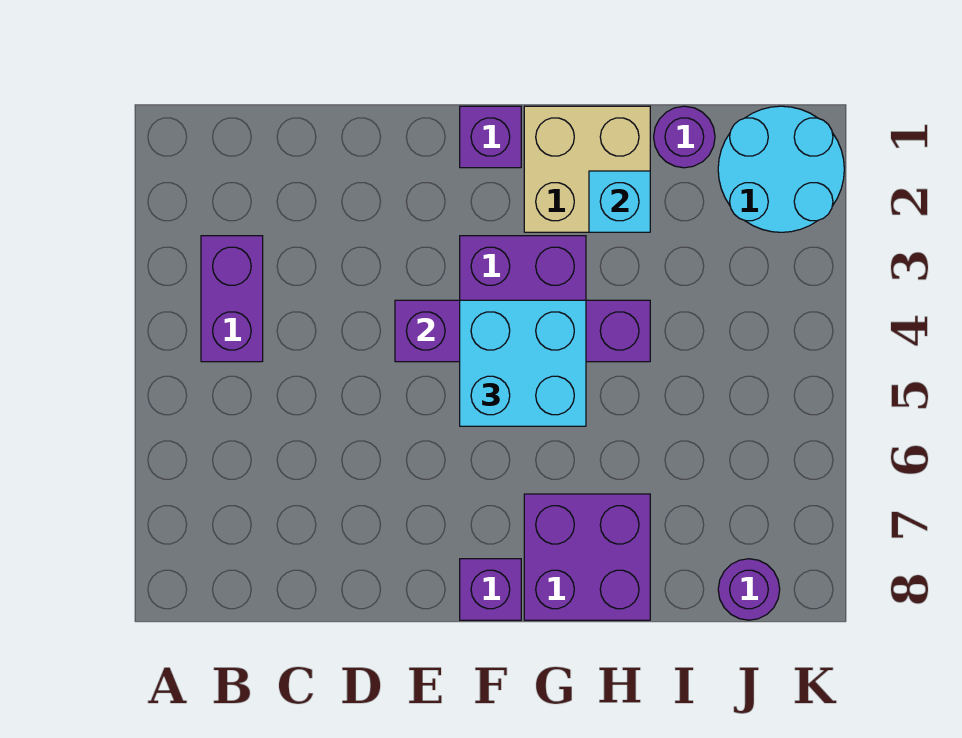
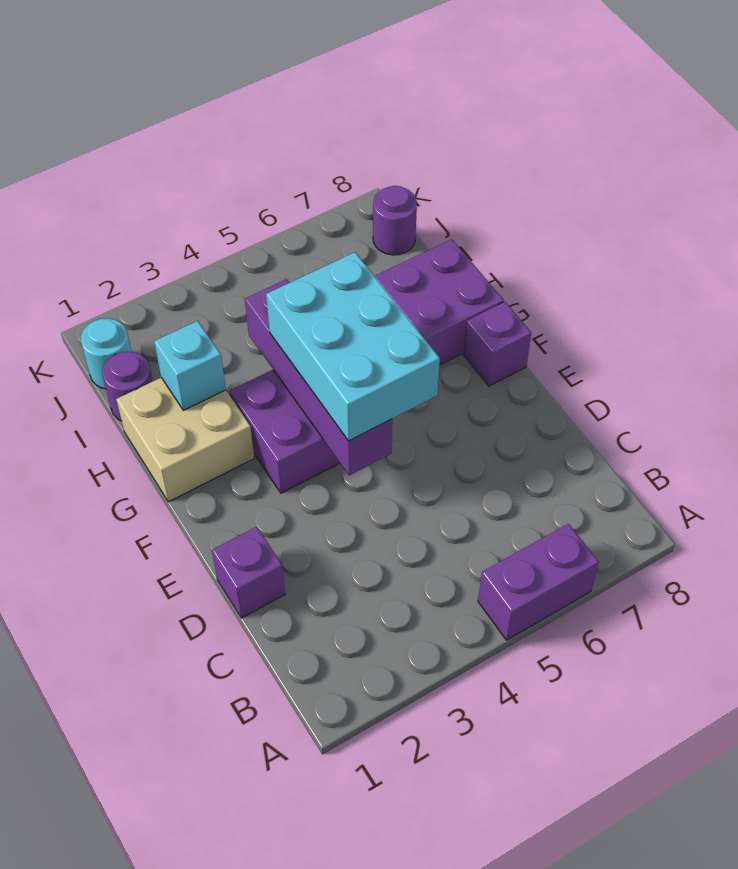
purple brick B3:B4 level 1 -> purple brick A5:A6 level 1
purple brick F1 level 1 -> purple brick D1 level 1
cyan brick F4:G5 level 3 -> cyan brick E4:G5 level 3
cyan round brick J1:K2 level 1 -> cyan round brick J1 level 1

